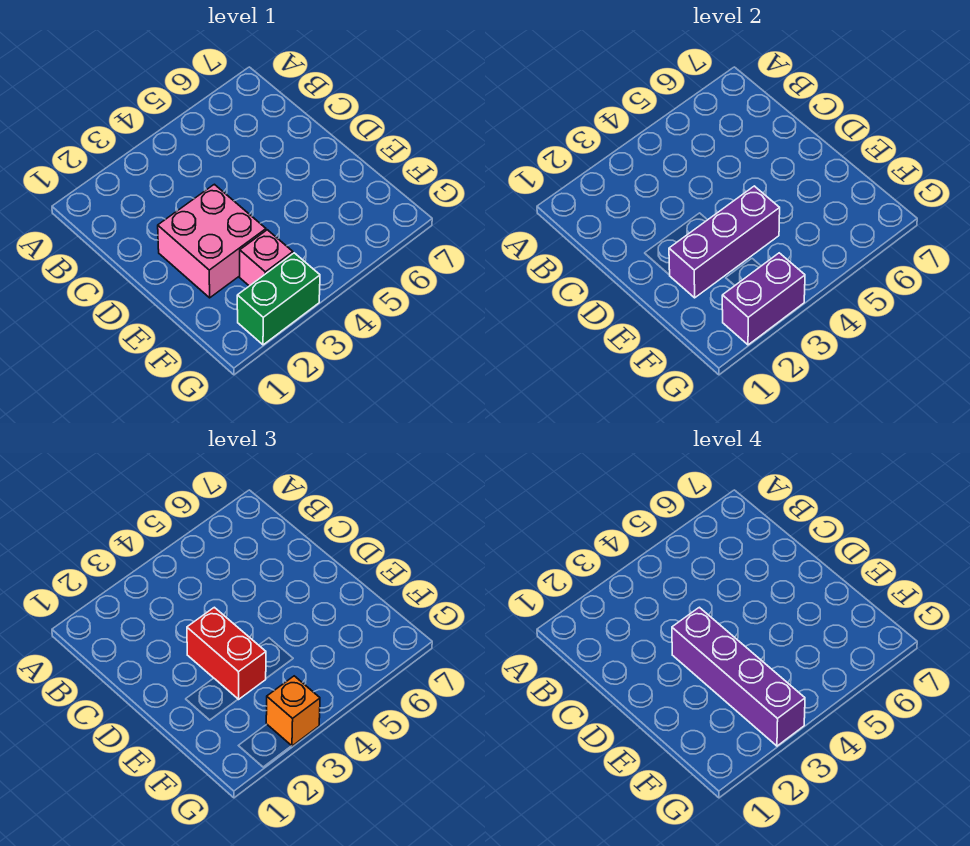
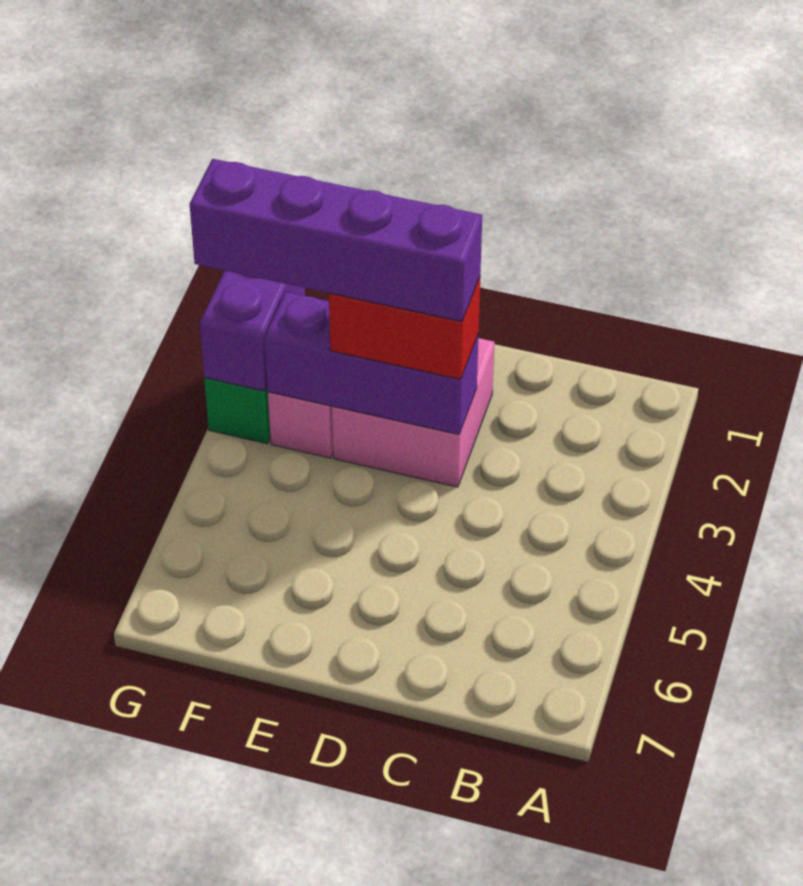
purple brick E2:E4 level 2 -> purple brick D3:F3 level 2
orange brick G3 level 3 -> none

